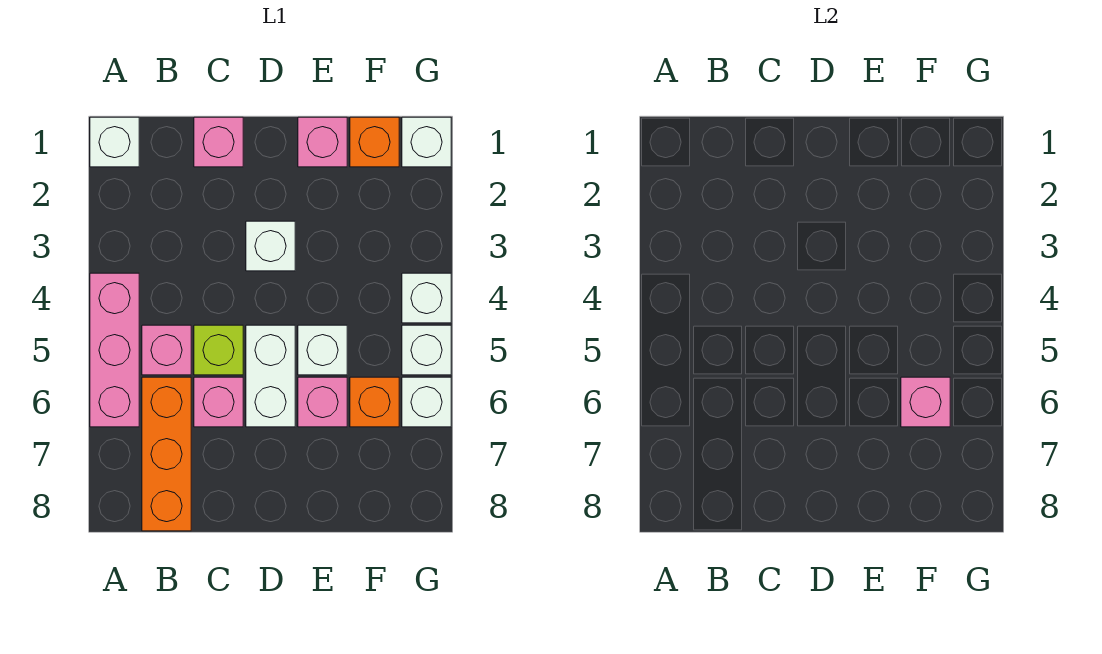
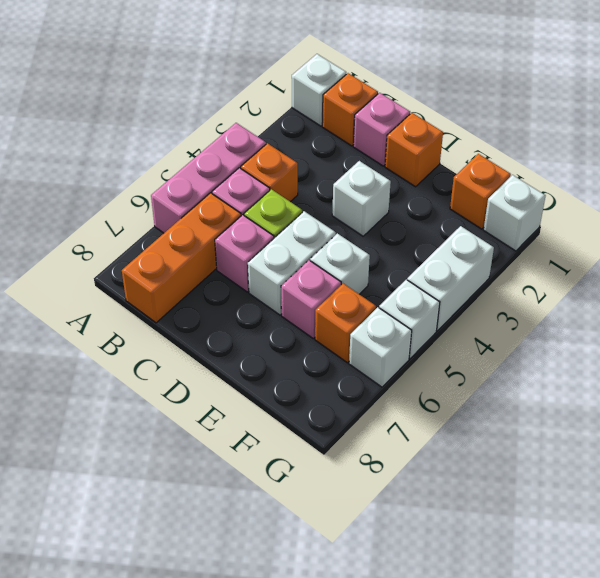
none -> orange brick B1 level 1
none -> orange brick B4 level 1
none -> orange brick D1 level 1
pink brick E1 level 1 -> none
pink brick F6 level 2 -> none
white brick G4 level 1 -> white brick G3:G4 level 1

